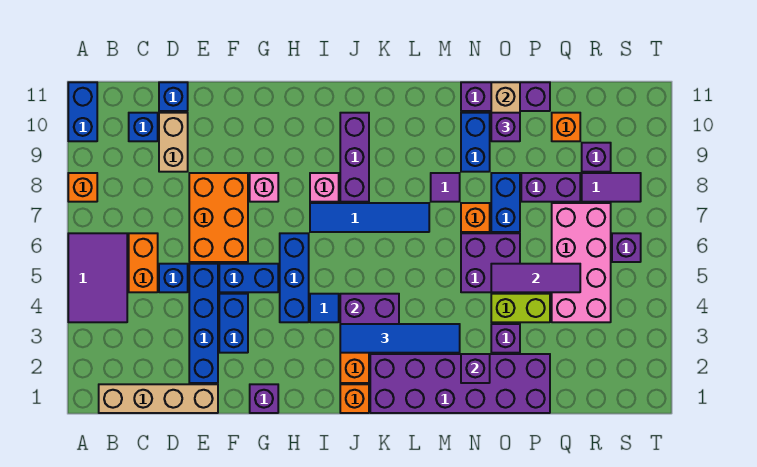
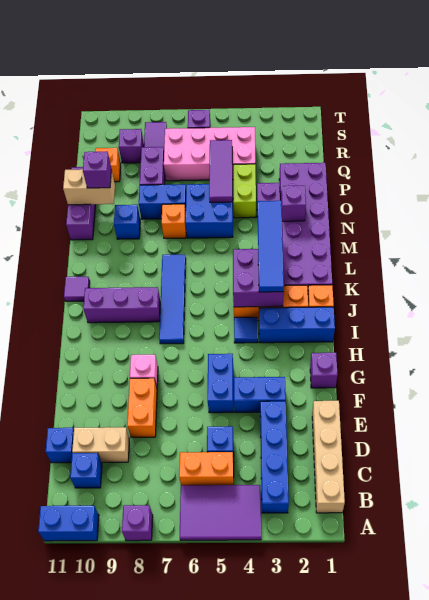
orange brick A8 level 1 -> purple brick A8 level 1
blue brick E2:E5 level 1 -> blue brick B3:E3 level 1
orange brick E6:F8 level 1 -> orange brick E8:F8 level 1
blue brick H4:H6 level 1 -> blue brick I1:I3 level 1
pink brick I8 level 1 -> none
purple tile M8 level 1 -> purple tile K11 level 1
purple brick N5:O6 level 1 -> blue brick N5:O6 level 1
blue brick N9:N10 level 1 -> blue brick N9 level 1

